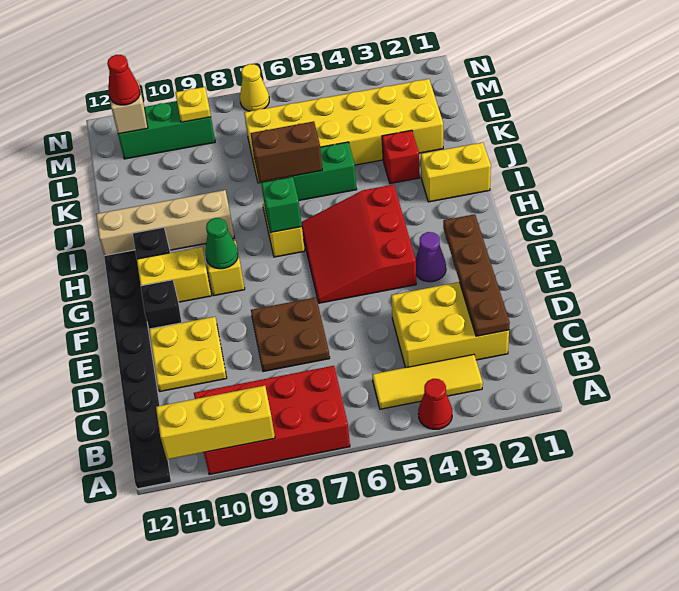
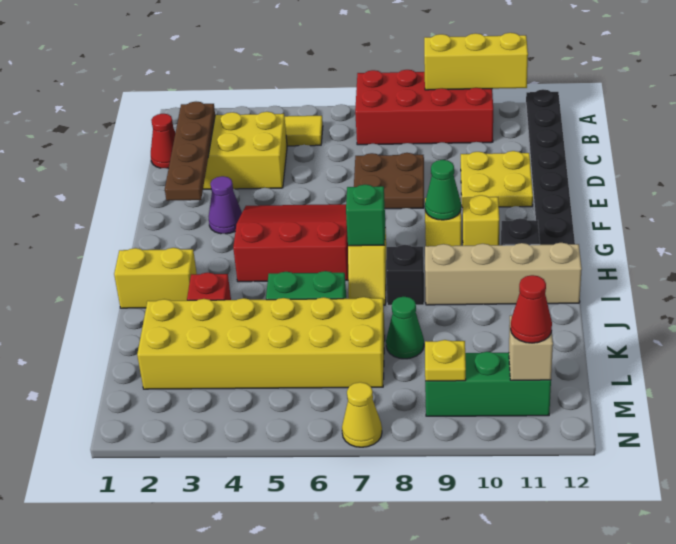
red cone A4 level 1 -> red cone C1 level 1
red slope F4:H6 level 1 top 4 -> red slope F4:H6 level 1 top H
black brick F11 level 1 -> black brick I8 level 1
yellow brick G10:G11 level 1 -> yellow brick G10 level 1
brown brick J6:J7 level 2 -> none
none -> green cone K8 level 1

